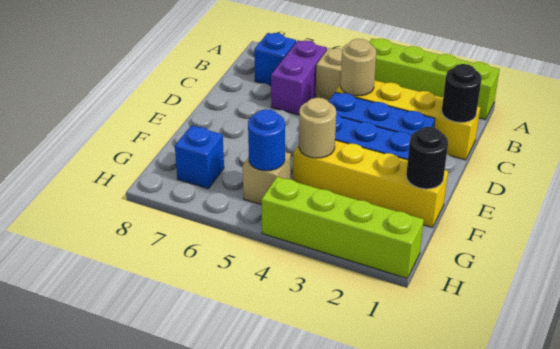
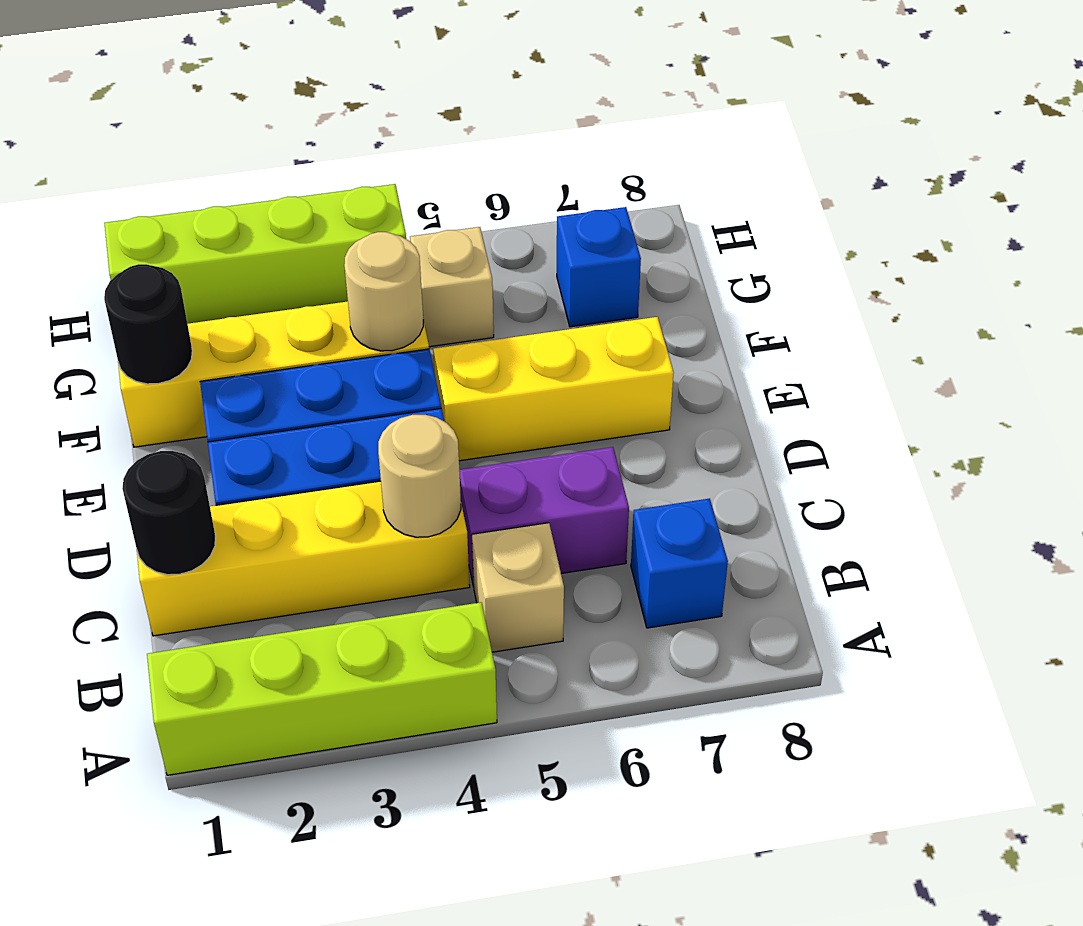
purple brick B6:C6 level 1 -> purple brick C5:C6 level 1
none -> yellow brick E5:E7 level 1
blue round brick G5 level 2 -> none

